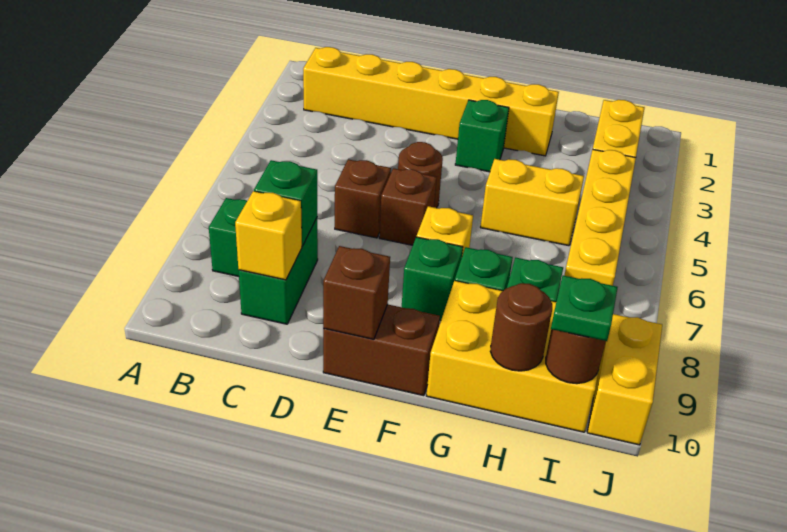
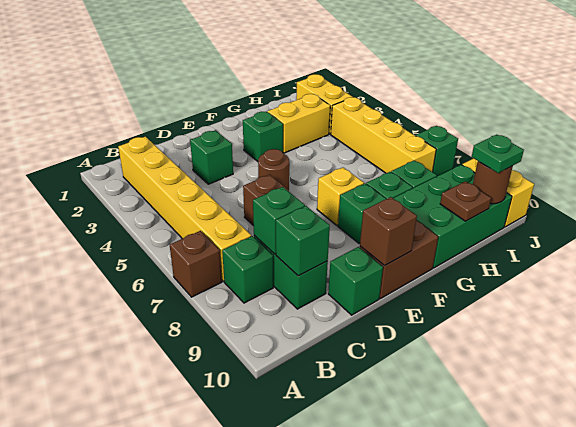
yellow brick B2:G2 level 1 -> yellow brick B2:B7 level 1
yellow brick C9 level 2 -> green brick C9 level 2
none -> green brick D3 level 1
none -> green brick D10 level 1
brown brick E6 level 1 -> brown brick A7 level 1
yellow brick G5:H5 level 1 -> yellow brick G3:H3 level 1
yellow brick G9:I10 level 1 -> green brick G9:I10 level 1
brown round brick H10 level 2 -> brown plate H10 level 2
none -> green brick J7 level 1

